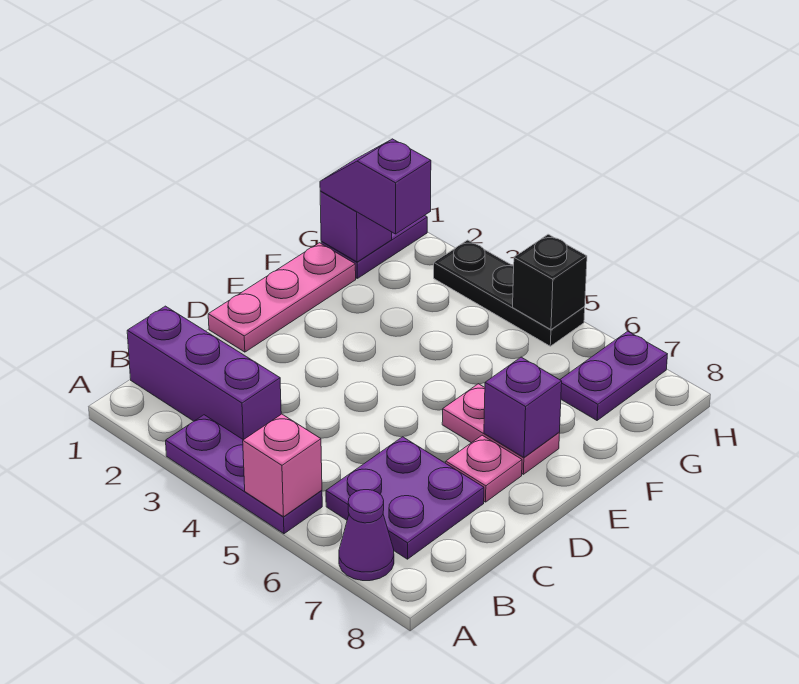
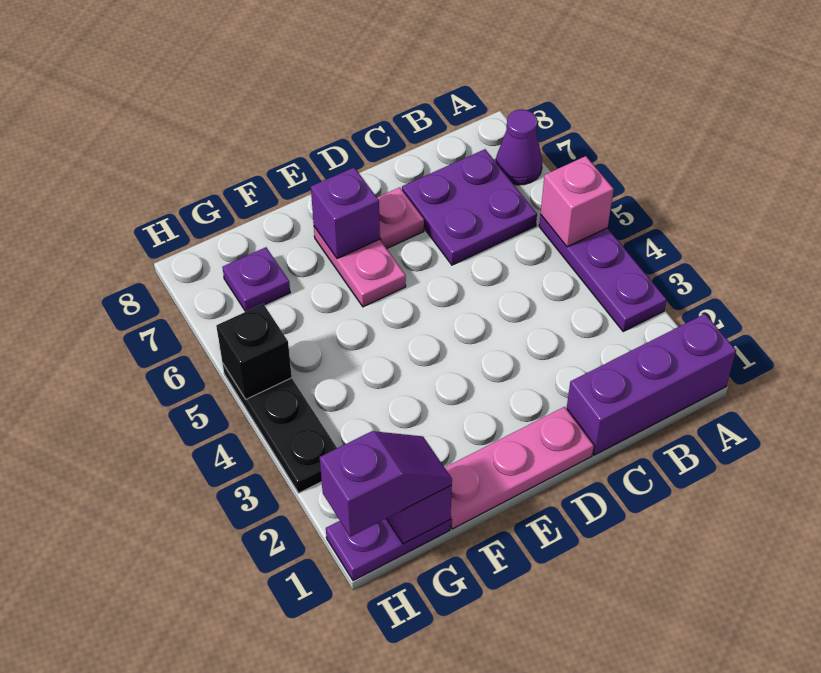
purple brick B1:B3 level 1 -> purple brick A1:C1 level 1
purple slope G1:G2 level 3 top 2 -> purple slope G1:H1 level 3 top H
purple plate G7:H7 level 1 -> purple plate G7 level 1

